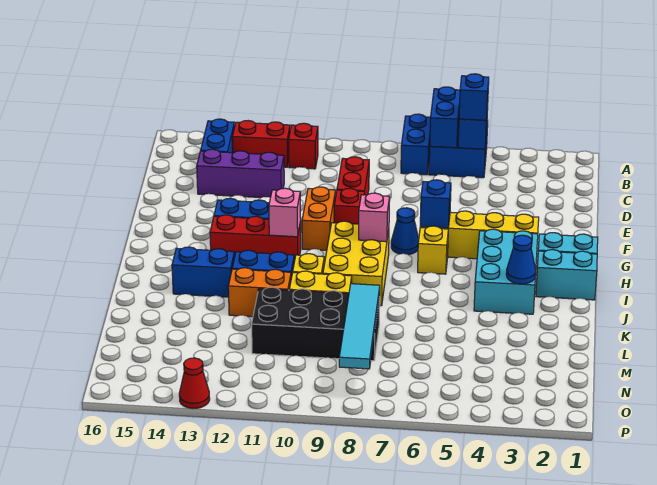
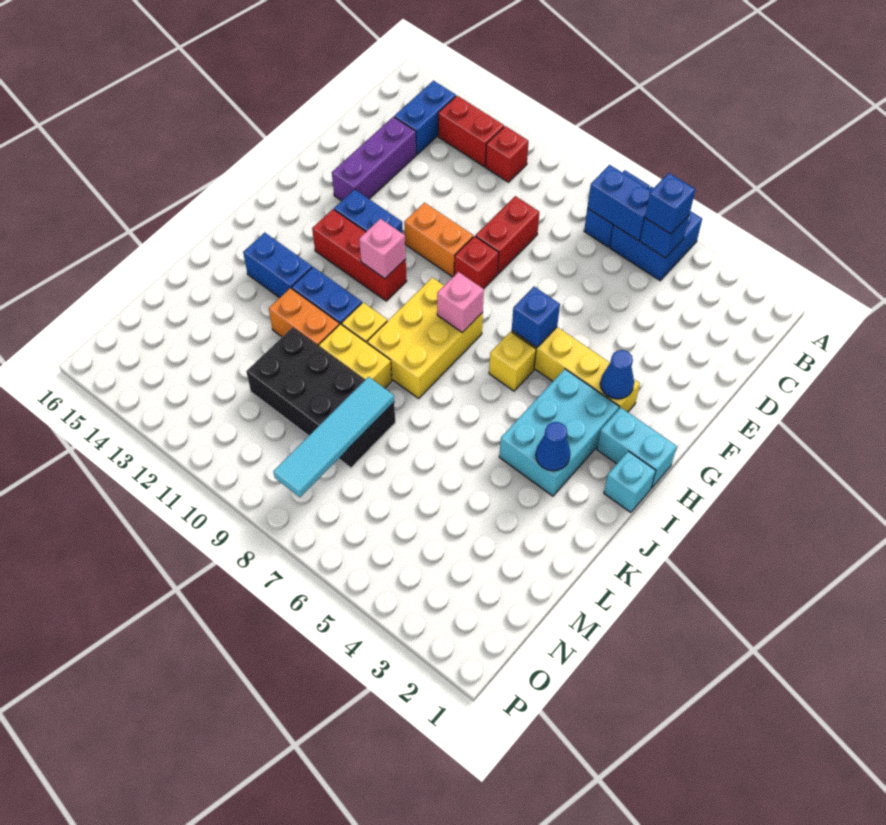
blue brick A6:B6 level 2 -> blue brick B6:B7 level 2
purple brick D12:D14 level 1 -> purple brick D14:F14 level 1
orange brick F10:G10 level 1 -> orange brick F10:F11 level 1
blue cone G7 level 1 -> blue cone G3 level 2
cyan brick I1:I2 level 1 -> cyan brick I1 level 1
red cone P13 level 1 -> none

